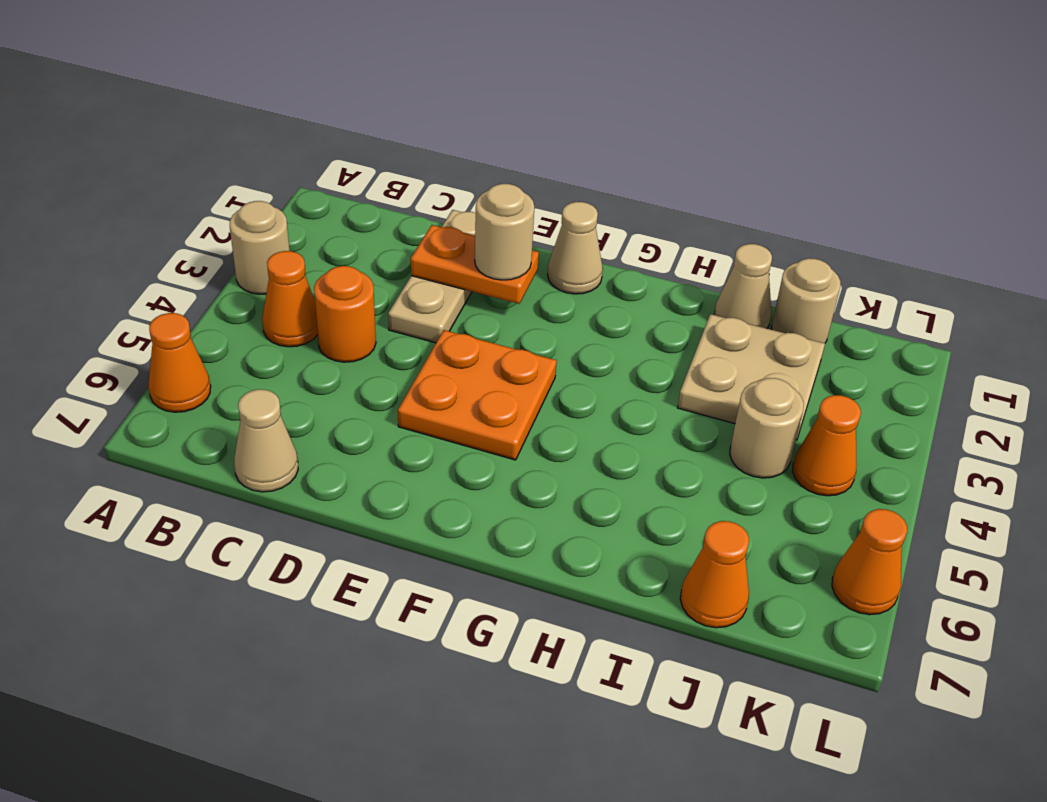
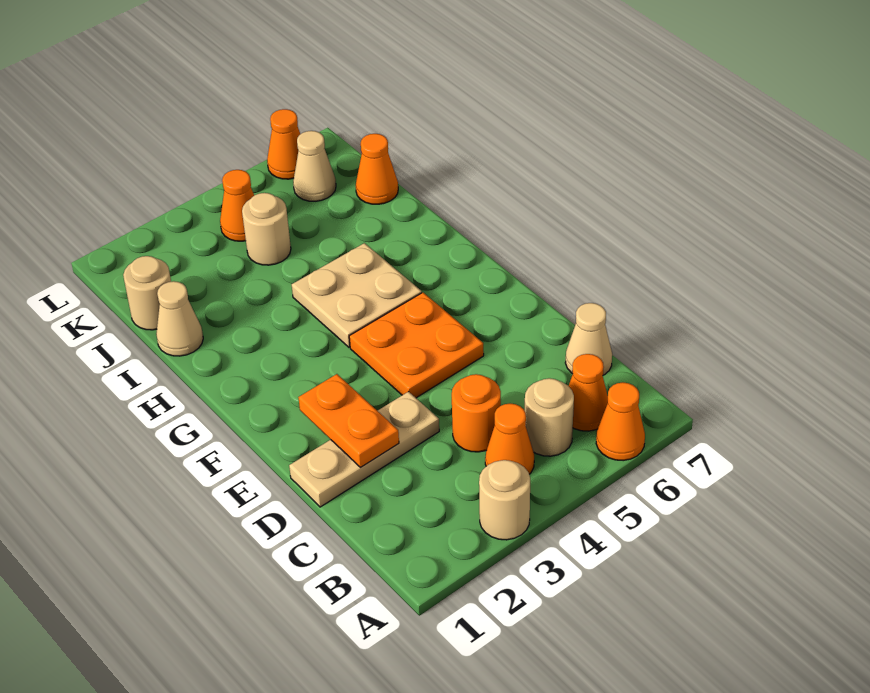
none -> orange cone B6 level 1
tan round brick E2 level 3 -> tan round brick B5 level 1
tan cone F1 level 1 -> tan cone K6 level 1
tan plate I2:J3 level 1 -> tan plate G4:H5 level 1

